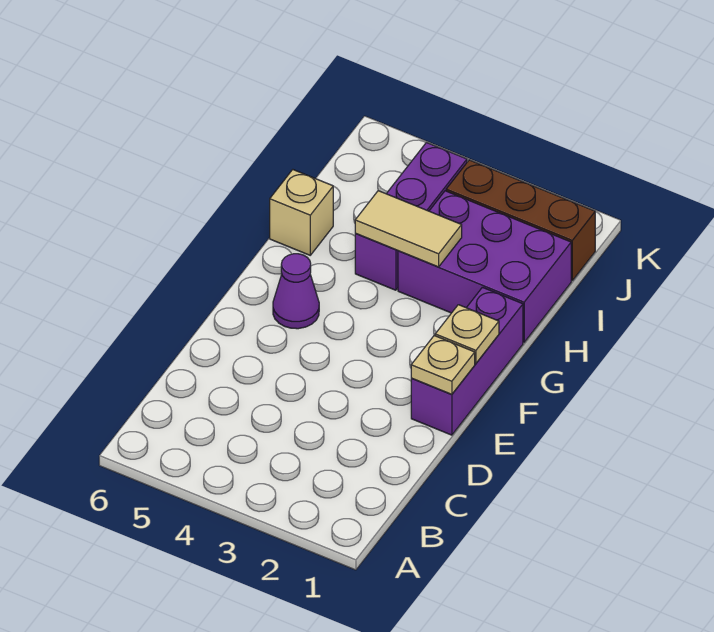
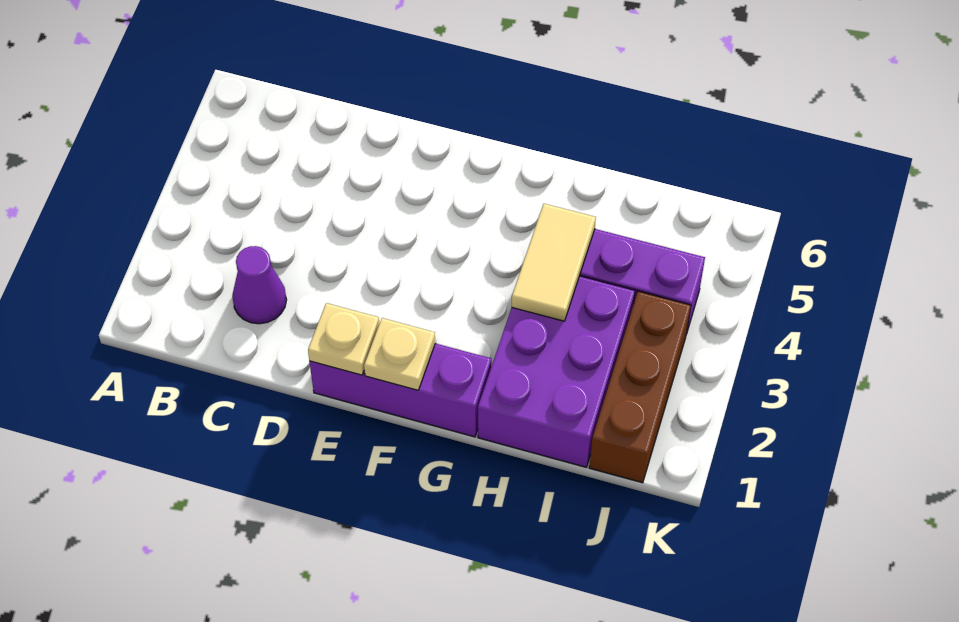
purple cone F5 level 1 -> purple cone C2 level 1
tan brick H6 level 1 -> none

